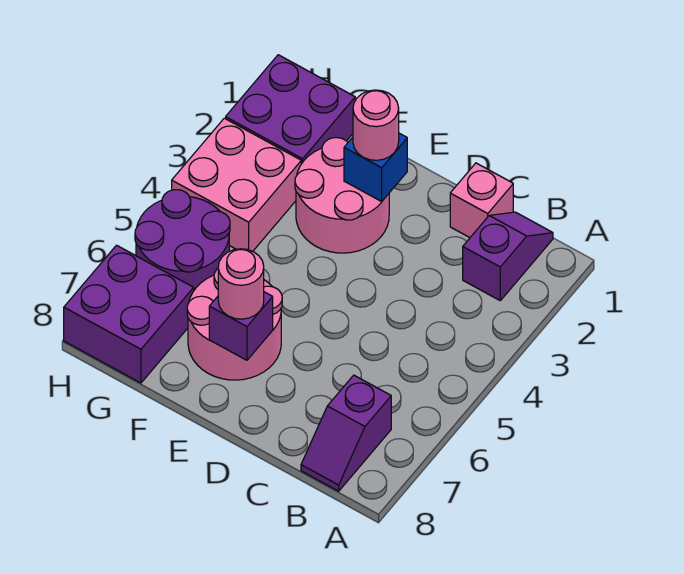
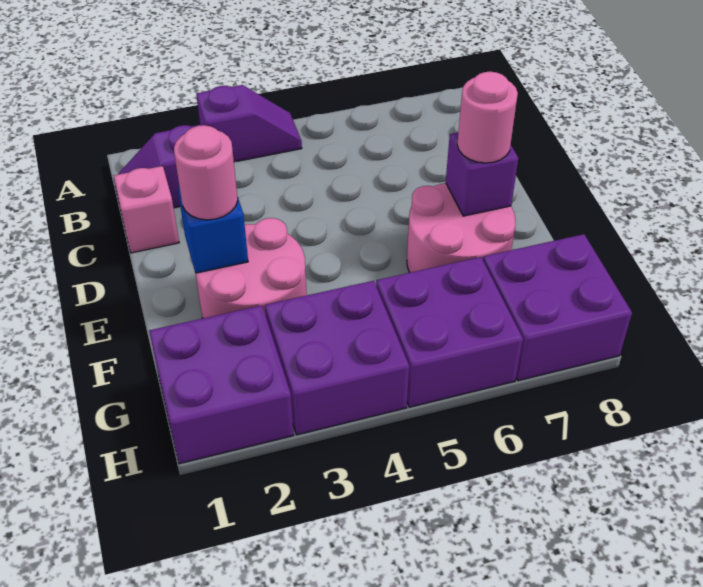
purple slope B7:B8 level 1 top 7 -> purple slope A3:A4 level 1 top 3
pink brick G3:H4 level 1 -> purple brick G3:H4 level 1
purple round brick G5:H6 level 1 -> purple brick G5:H6 level 1

